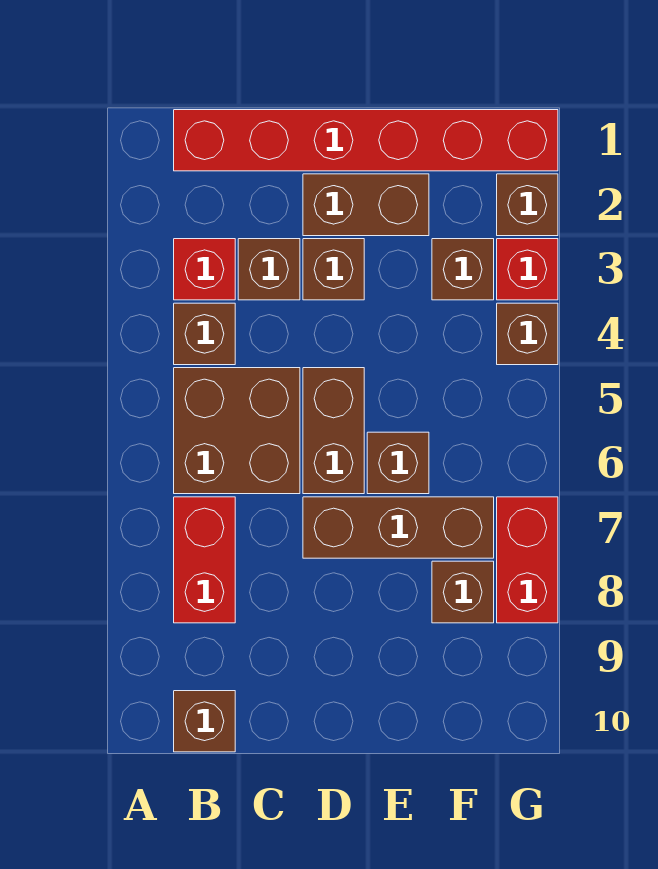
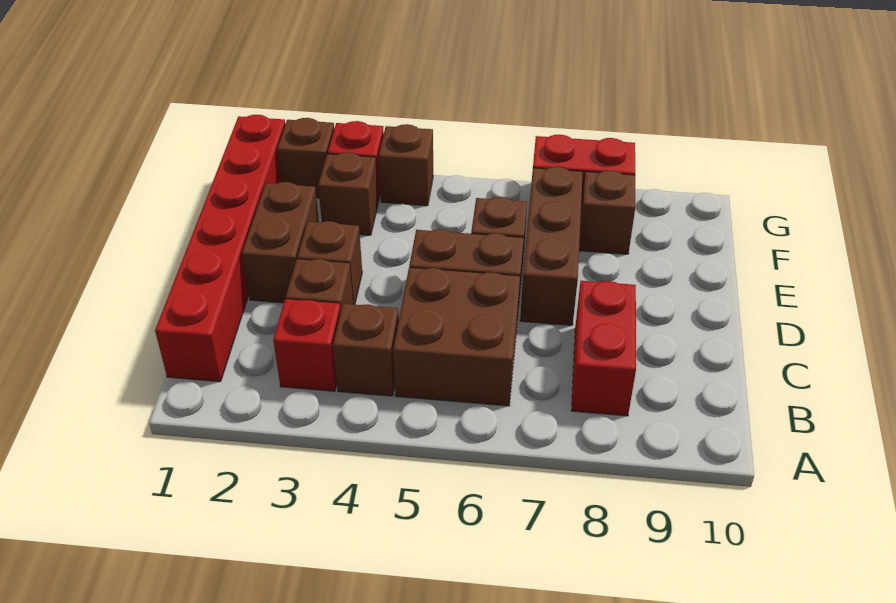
red brick B7:B8 level 1 -> red brick B8:C8 level 1
brown brick B10 level 1 -> none

